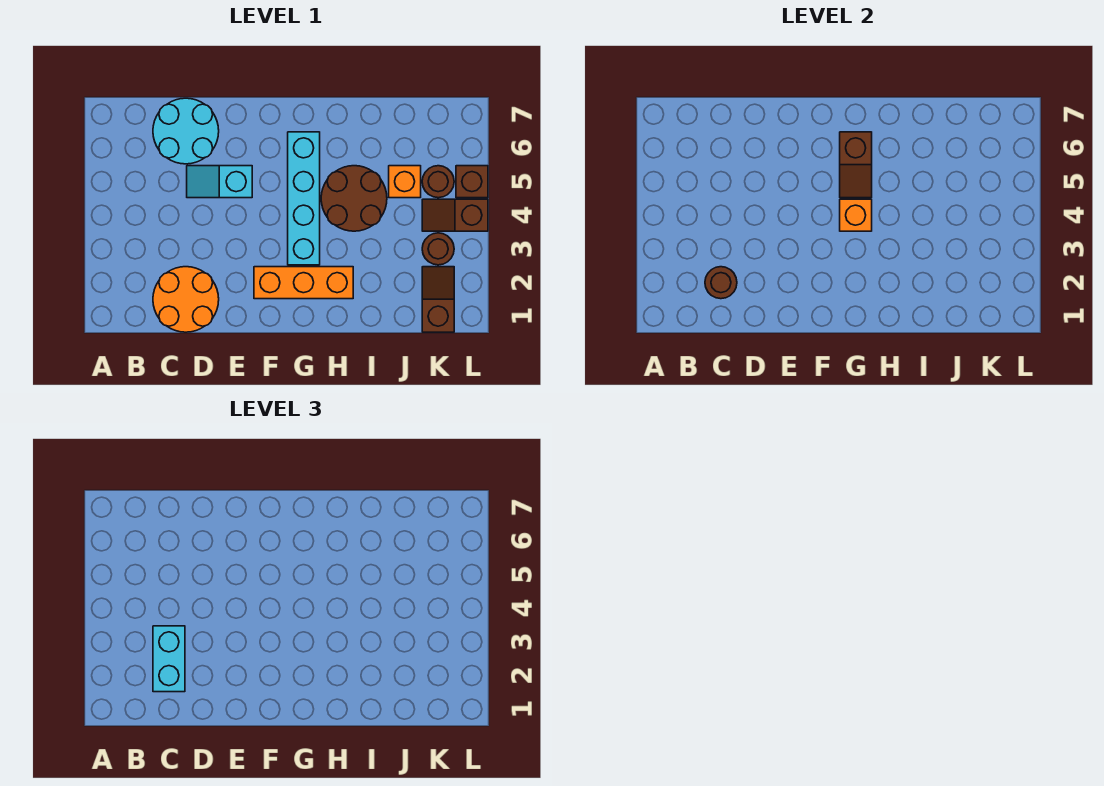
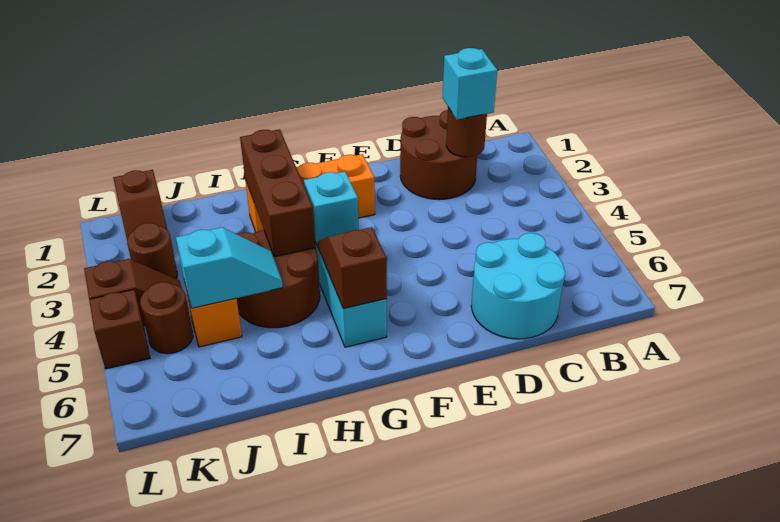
orange round brick C1:D2 level 1 -> brown round brick C1:D2 level 1
cyan brick C2:C3 level 3 -> cyan brick C2 level 3
cyan slope D5:E5 level 1 top E -> cyan slope I5:J5 level 2 top J
orange brick G4 level 2 -> cyan brick G4 level 2
none -> brown brick H2:H4 level 2

